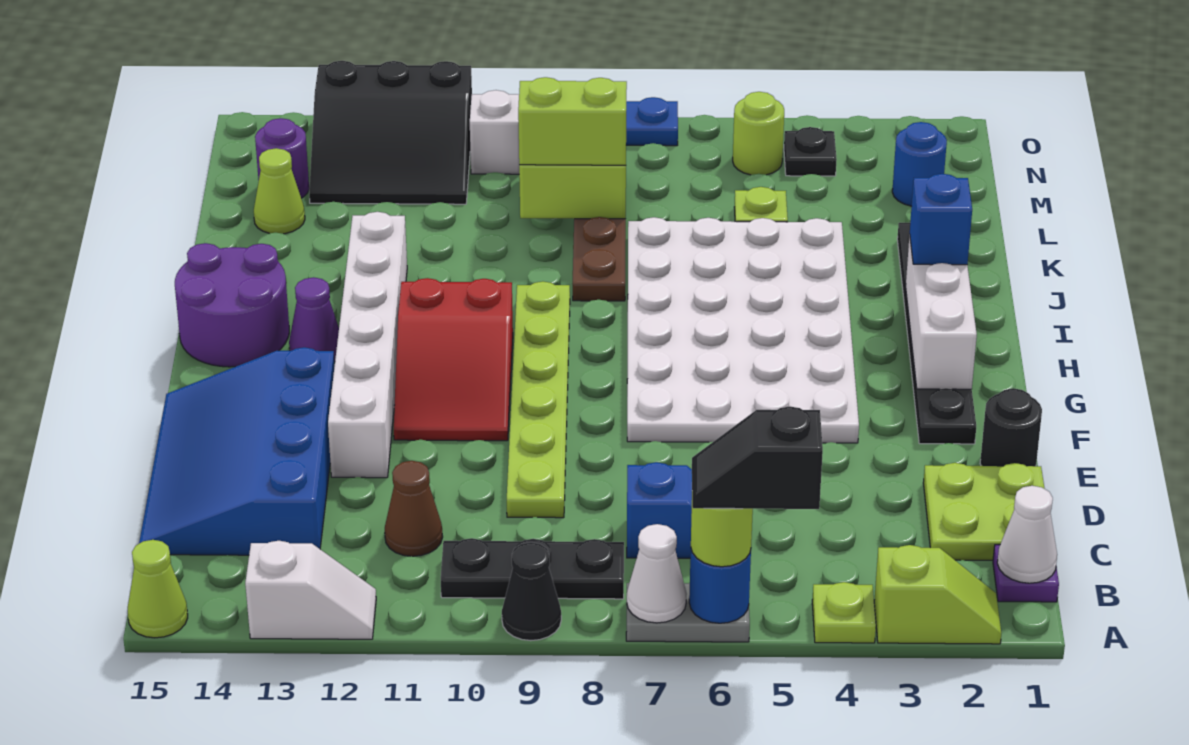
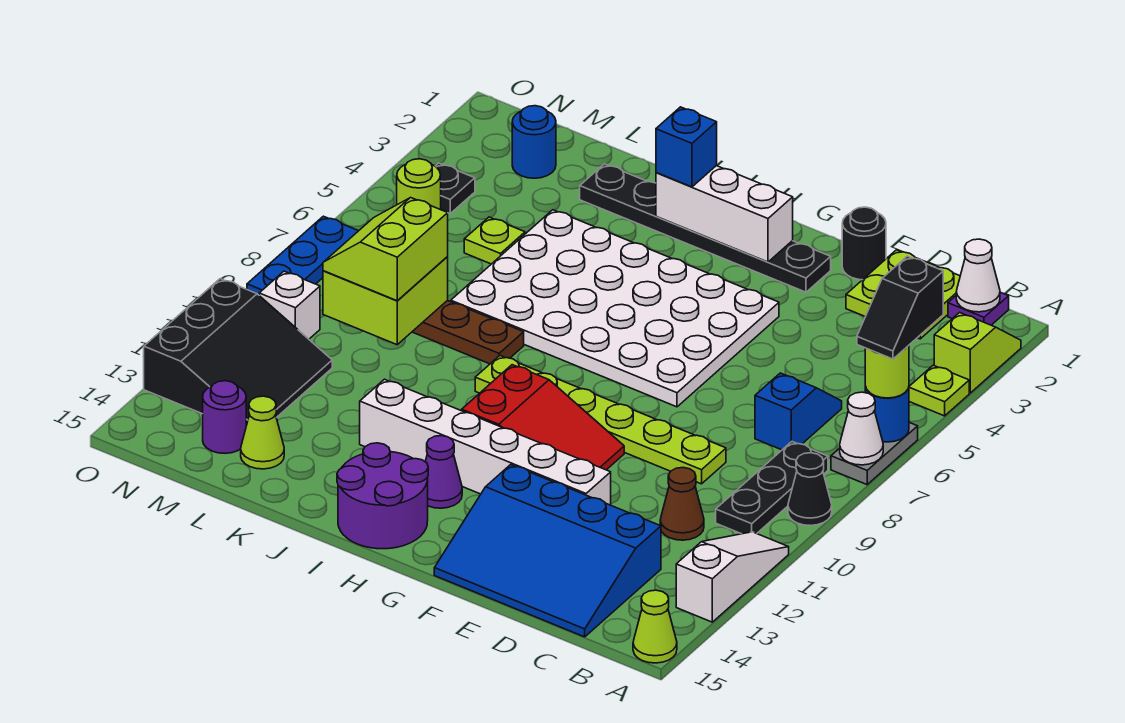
white slope A12:A13 level 1 top 13 -> white slope A11:A13 level 1 top 13

